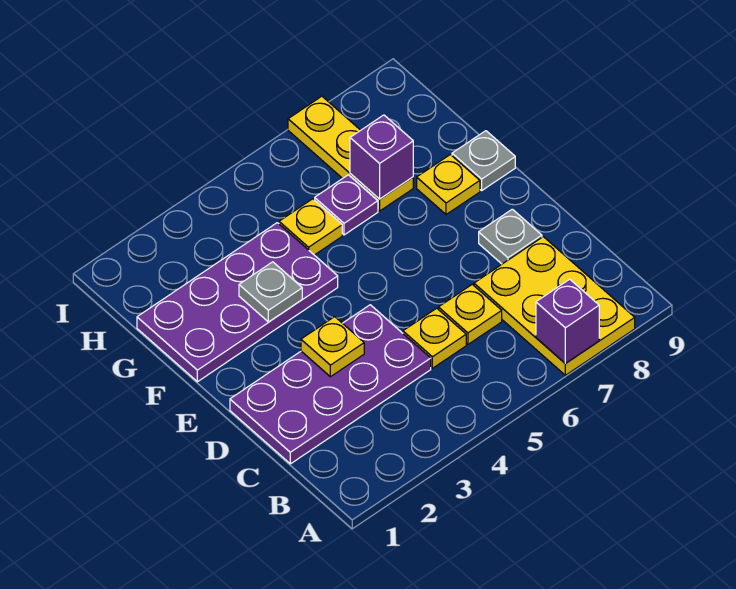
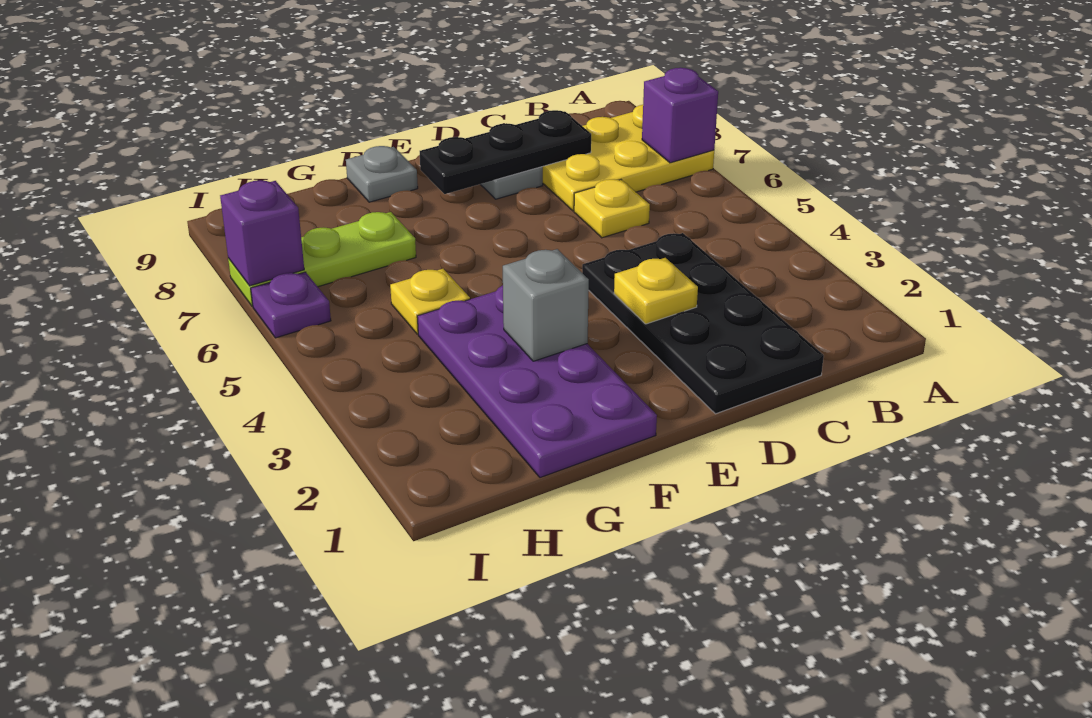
purple plate C1:D4 level 1 -> black plate C1:D4 level 1
yellow plate C5 level 1 -> none
none -> black plate C8:E8 level 2
grey plate F3 level 2 -> grey brick F3 level 2
yellow plate F8 level 1 -> none
purple plate G6 level 1 -> purple plate I6 level 1
yellow plate G7:I7 level 1 -> lime plate G7:I7 level 1
purple brick G7 level 2 -> purple brick I7 level 2

